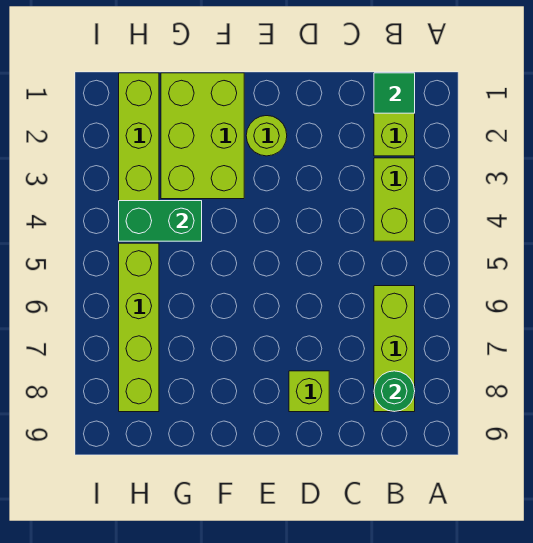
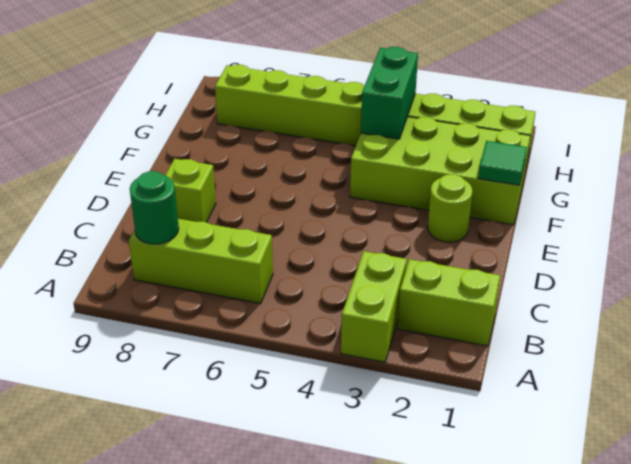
green tile B1 level 2 -> green tile F1 level 2
lime brick B3:B4 level 1 -> lime brick A3:B3 level 1
lime brick F1:G3 level 1 -> lime brick F1:G4 level 1

